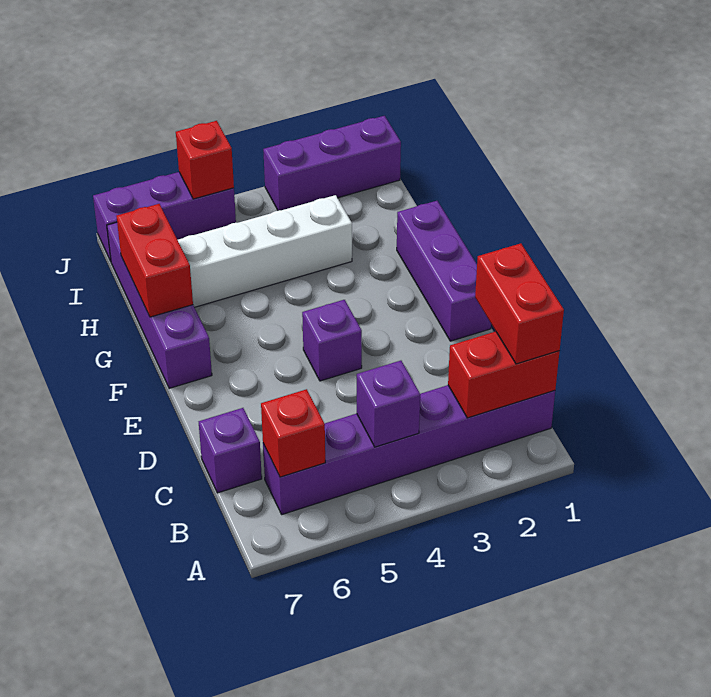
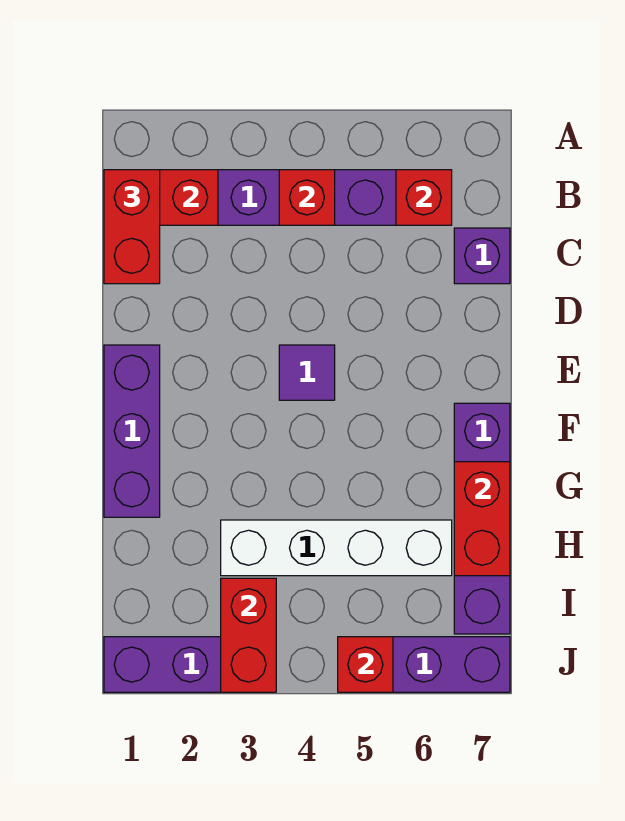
purple brick B4 level 2 -> red brick B4 level 2
purple brick E4 level 1 -> purple tile E4 level 1
none -> red brick I3:J3 level 2

